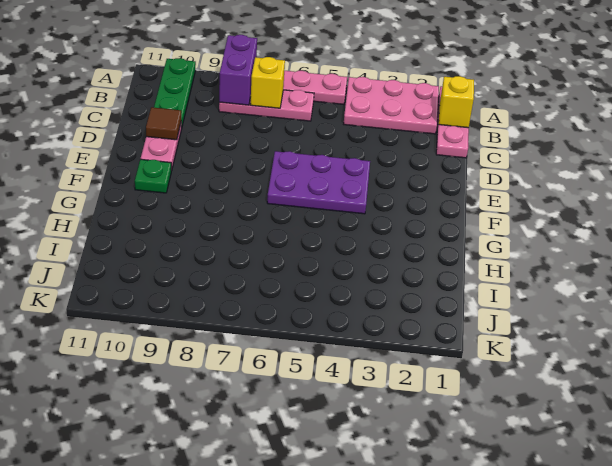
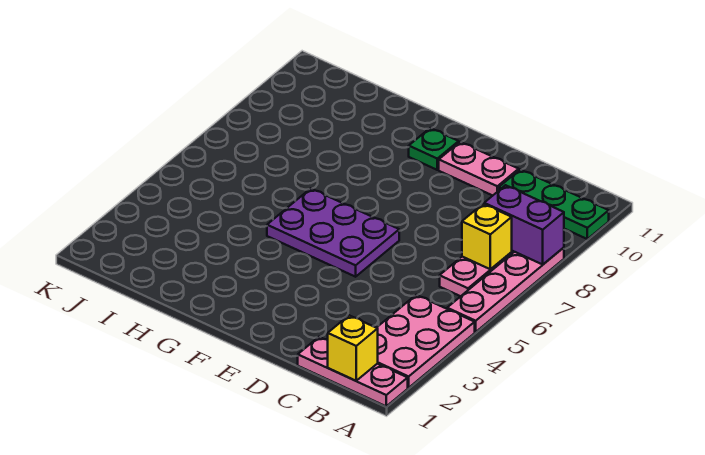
brown tile D10 level 2 -> none
purple plate E4:F6 level 1 -> purple plate E5:G6 level 1

